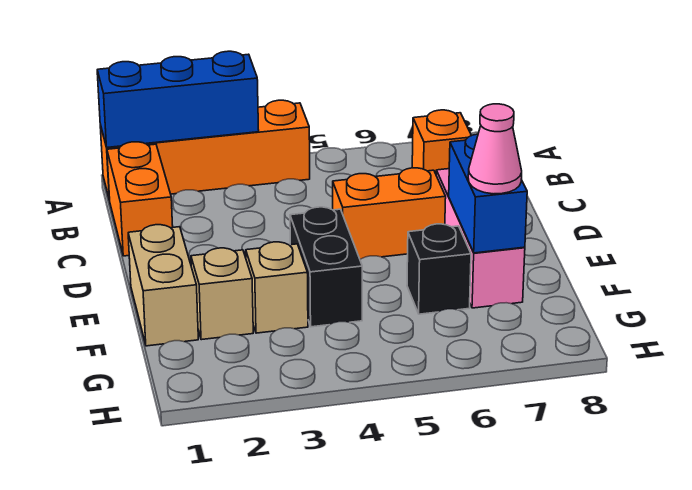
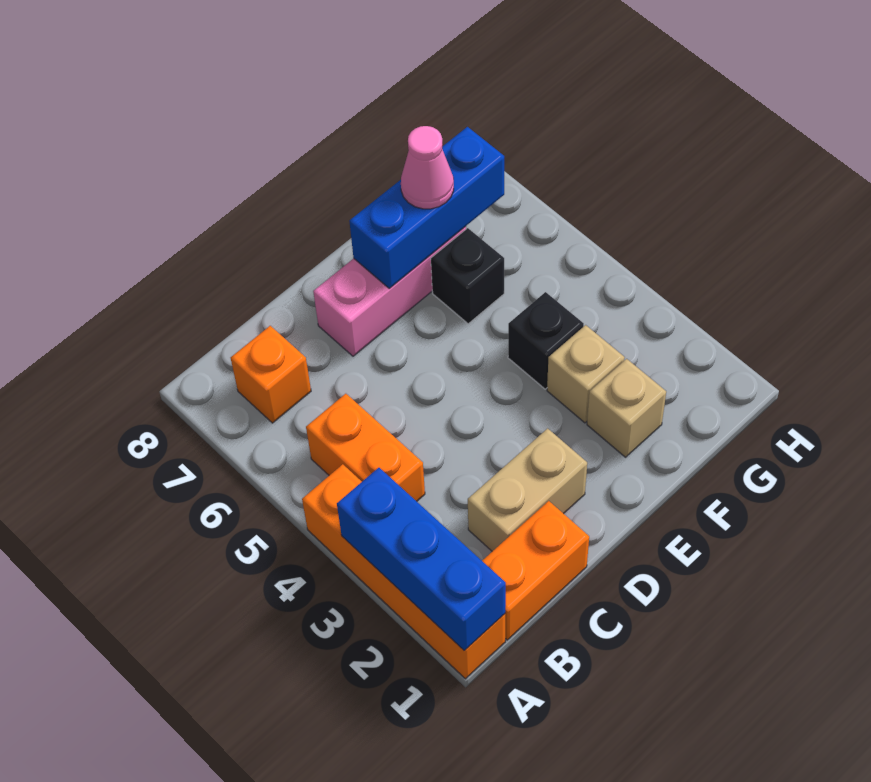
orange brick D5:D6 level 1 -> orange brick B4:B5 level 1
tan brick E1:F1 level 1 -> tan brick C2:D2 level 1
black brick E4:F4 level 1 -> black brick F4 level 1
blue brick E7:F7 level 2 -> blue brick E7:G7 level 2

